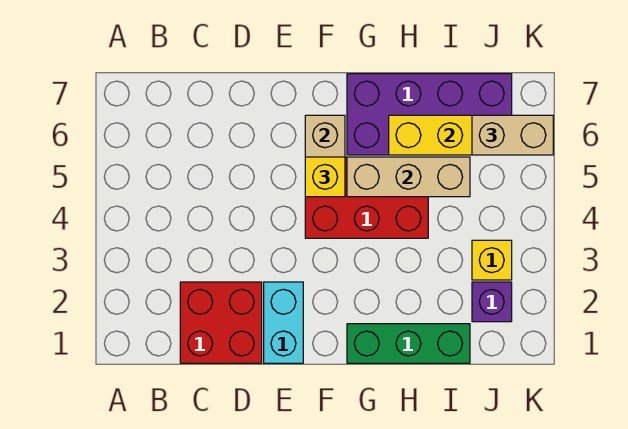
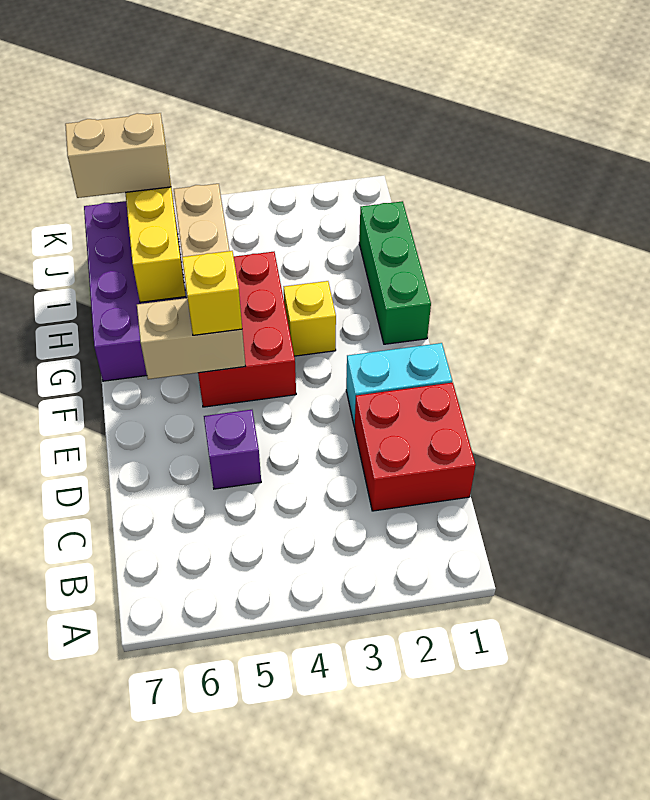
purple brick J2 level 1 -> purple brick D5 level 1
yellow brick J3 level 1 -> yellow brick G3 level 1
tan brick J6:K6 level 3 -> tan brick J6:J7 level 3

